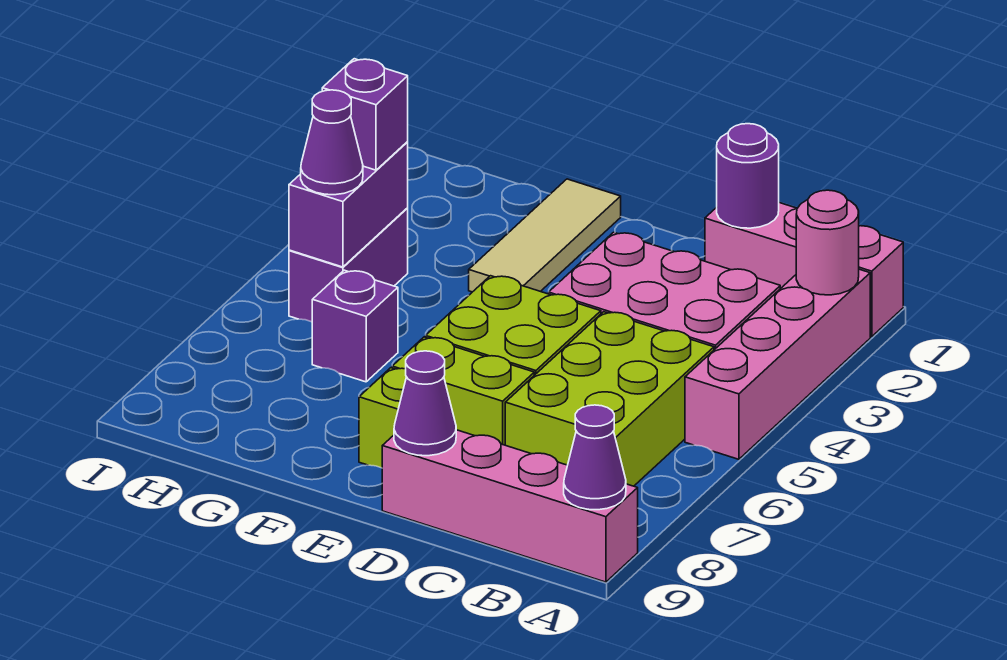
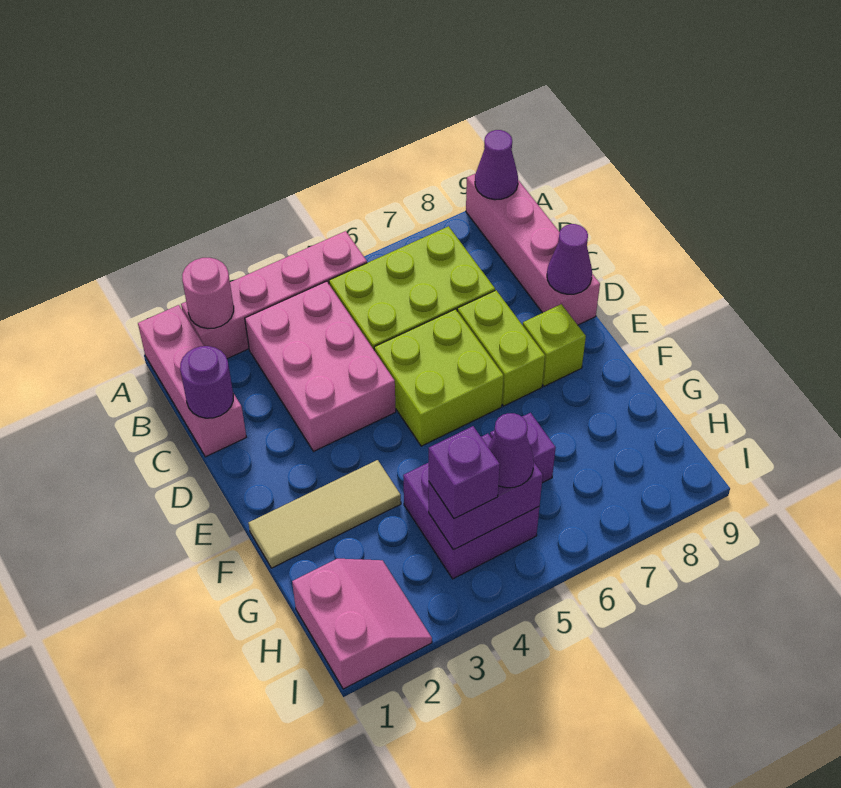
none -> pink slope H1:I2 level 1 top 1
purple brick H4:H5 level 1 -> purple brick G4:H5 level 1

